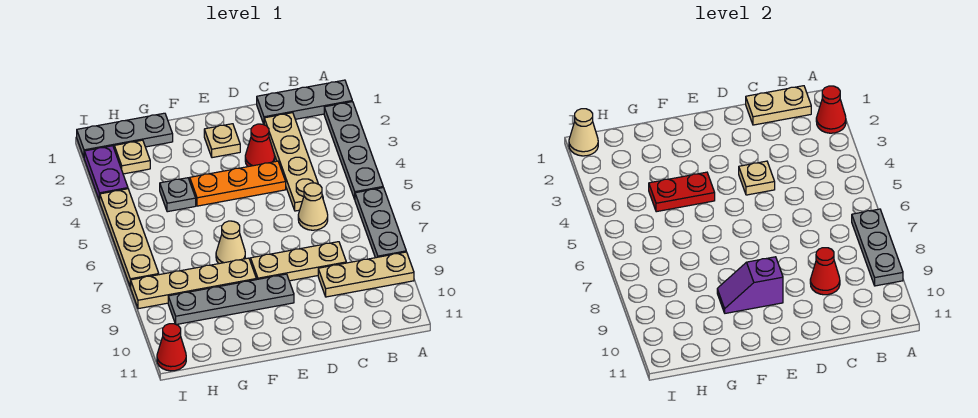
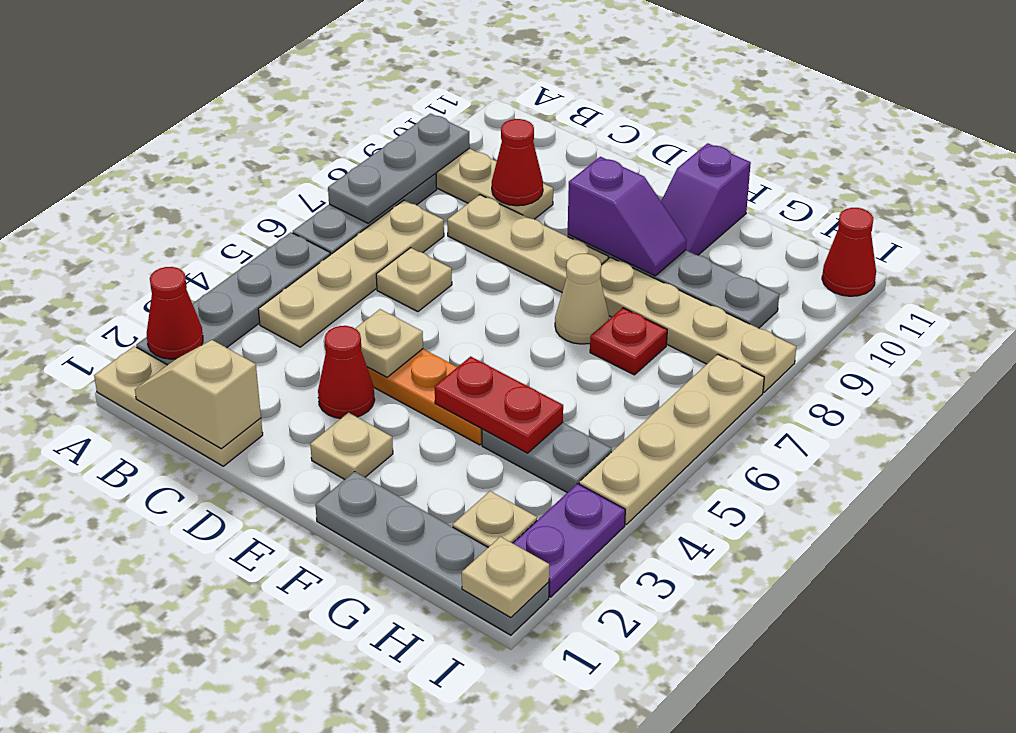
grey plate A1:C1 level 1 -> tan plate A1:C1 level 1
tan plate B1:C1 level 2 -> tan slope B1:C1 level 2 top C
tan plate C2:C5 level 1 -> tan plate B4:B7 level 1
tan cone C6 level 1 -> tan plate C6 level 1
none -> purple slope F10:F11 level 1 top 11
grey plate G1:I1 level 1 -> grey plate F1:I1 level 1
grey plate G4 level 1 -> grey plate G4:H4 level 1
none -> red plate G7 level 1
tan cone I1 level 2 -> tan plate I1 level 2

